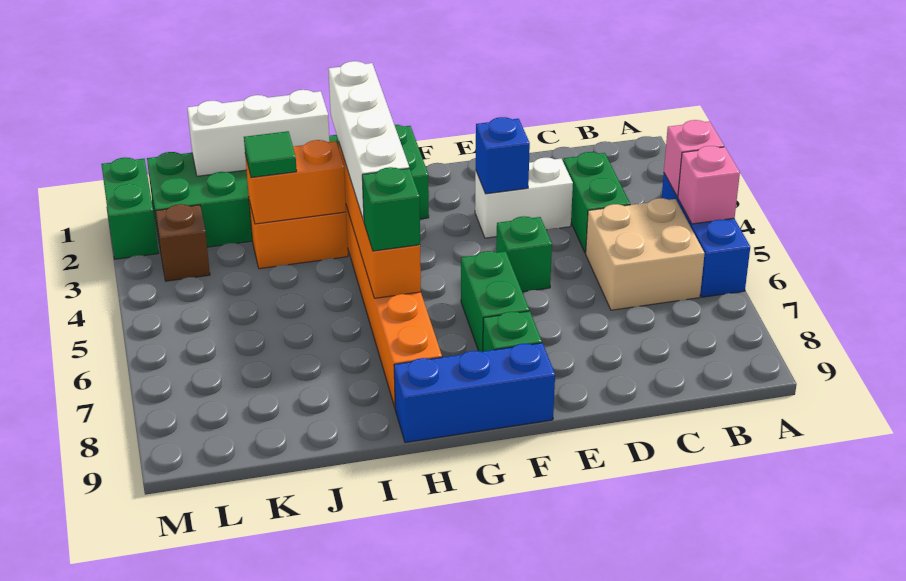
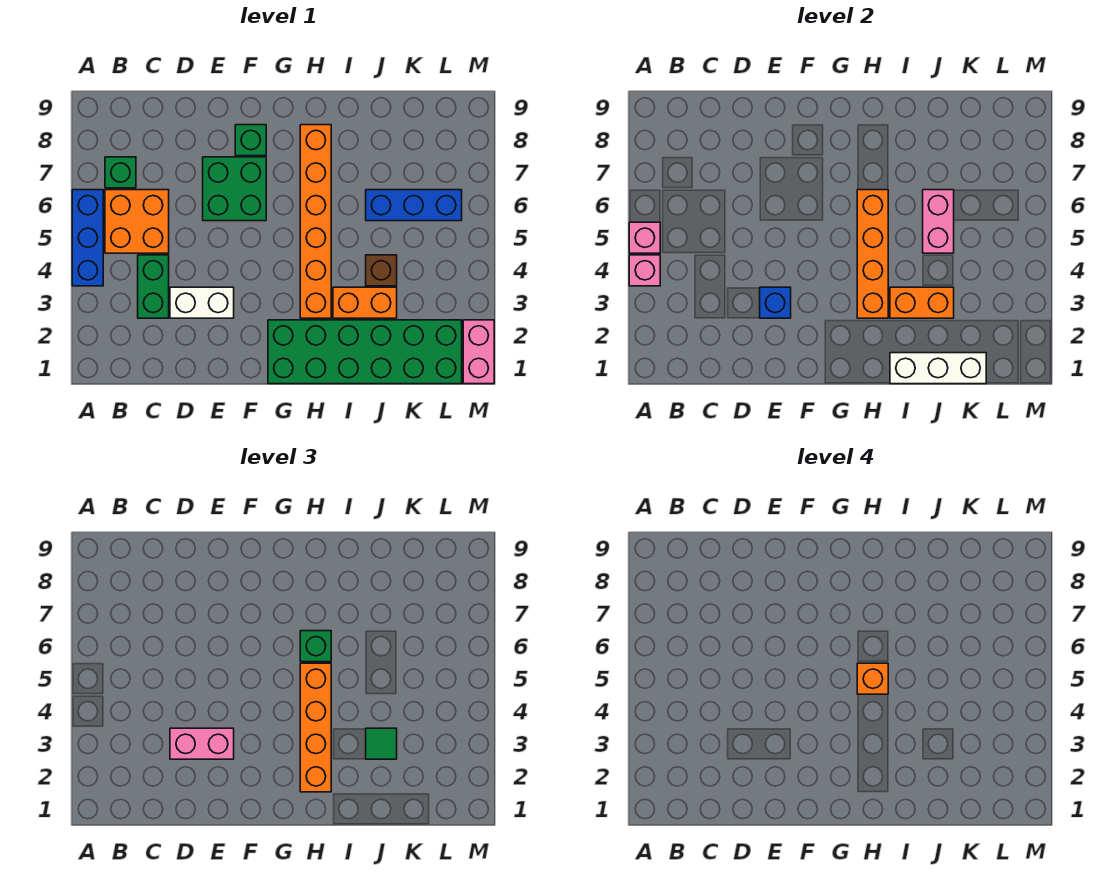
tan brick B5:C6 level 1 -> orange brick B5:C6 level 1
none -> pink brick D3:E3 level 3
green brick E5 level 1 -> green brick B7 level 1
green brick F6:F7 level 1 -> green brick E6:F7 level 1
blue brick F9:H9 level 1 -> blue brick J6:L6 level 1
white brick H2:H5 level 3 -> orange brick H2:H5 level 3
none -> orange brick H5 level 4
none -> pink brick J5:J6 level 2
brown brick L3 level 1 -> brown brick J4 level 1
green brick M1:M2 level 1 -> pink brick M1:M2 level 1

